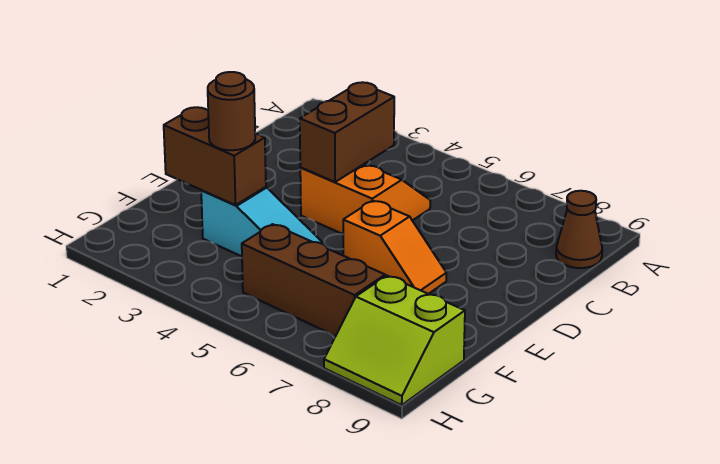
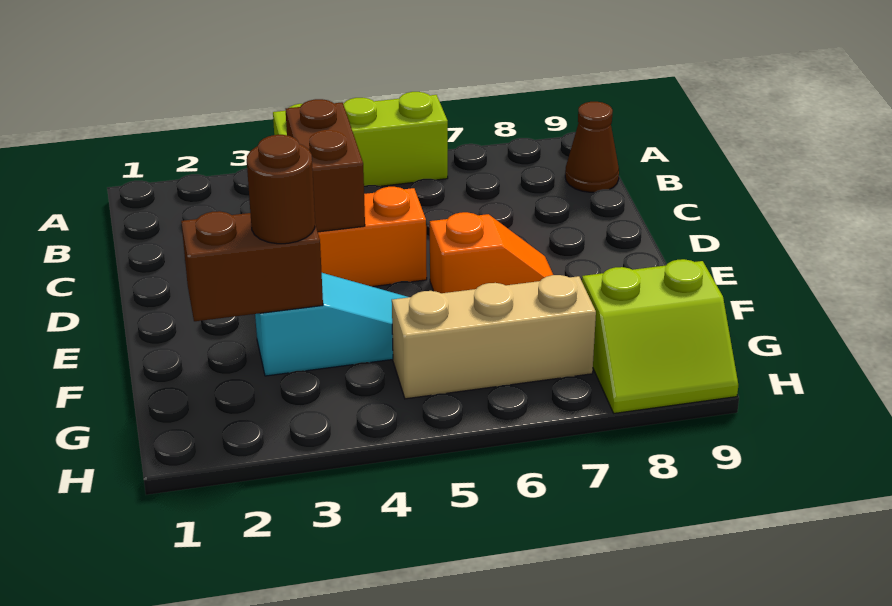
none -> lime brick A4:A6 level 1
brown brick G5:G7 level 1 -> tan brick G5:G7 level 1

